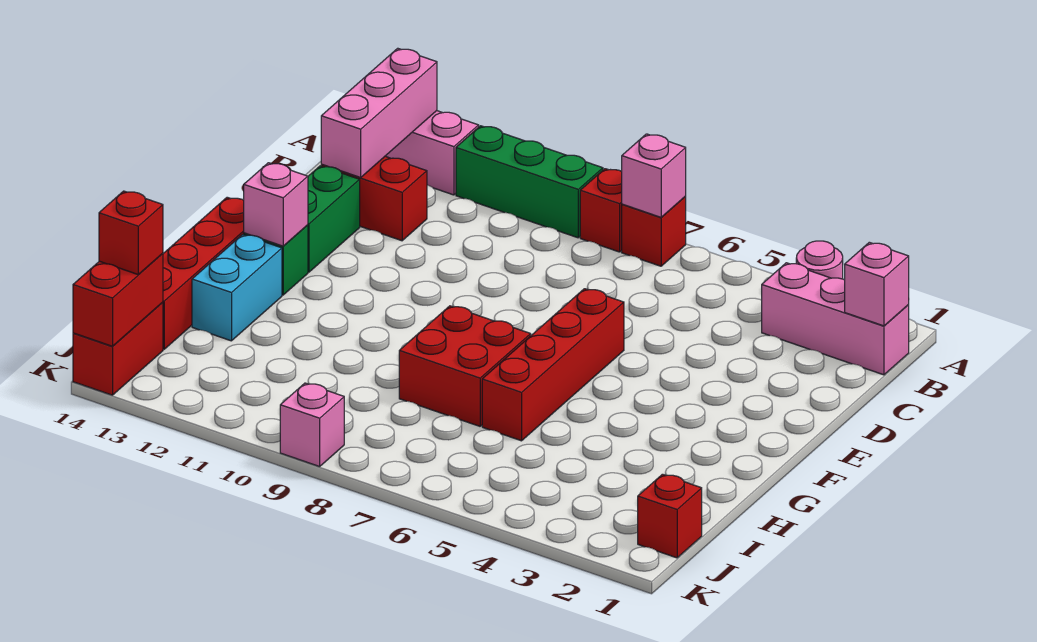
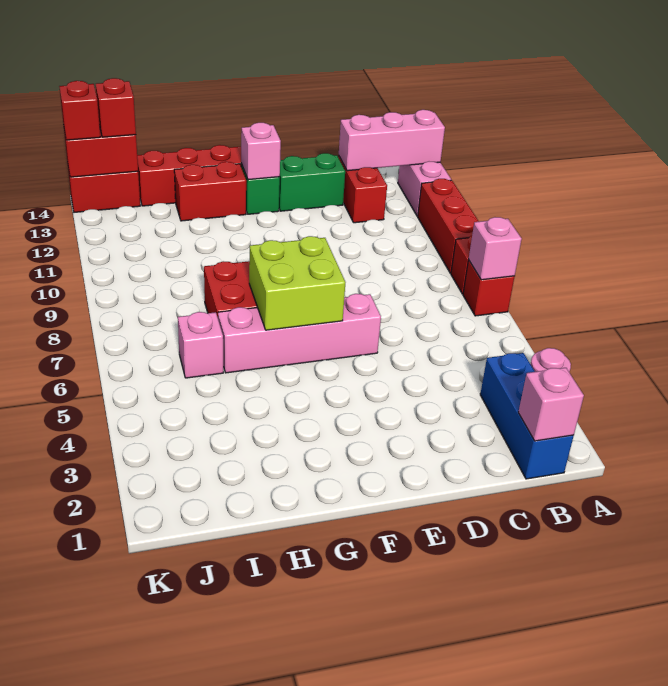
green brick A9:A11 level 1 -> red brick A9:A11 level 1
pink brick B1:B3 level 1 -> blue brick B1:B3 level 1
red brick E6:H6 level 1 -> pink brick E6:H6 level 1
none -> lime brick F6:G7 level 2
cyan brick G13:H13 level 1 -> red brick G13:H13 level 1
red brick J1 level 1 -> red brick K14 level 3
pink brick K9 level 1 -> pink brick I6 level 1

